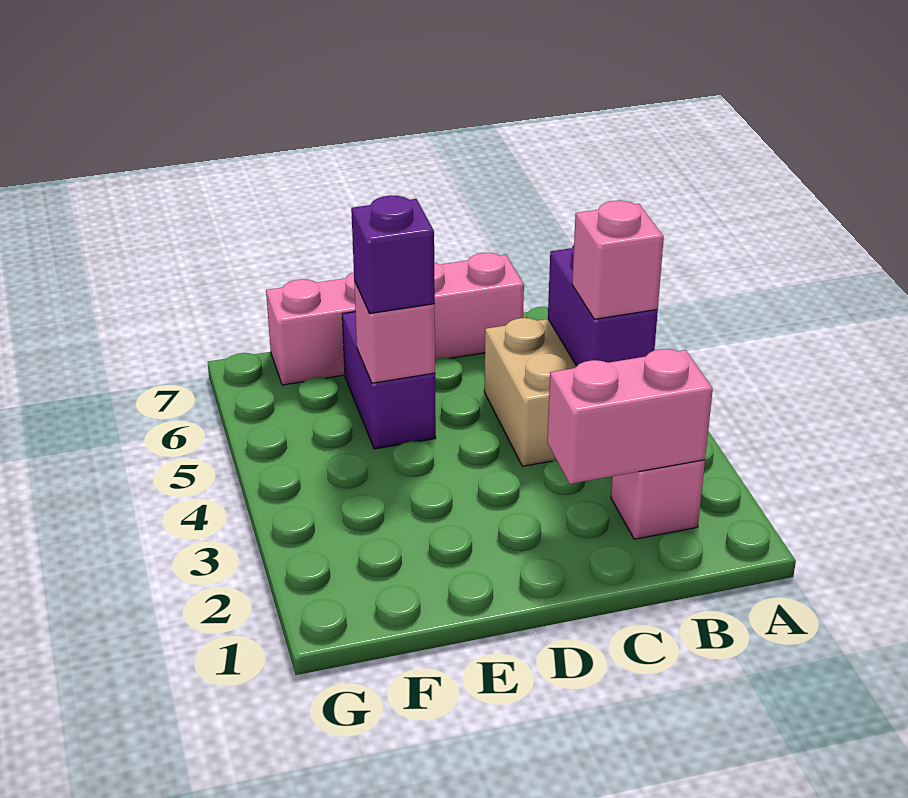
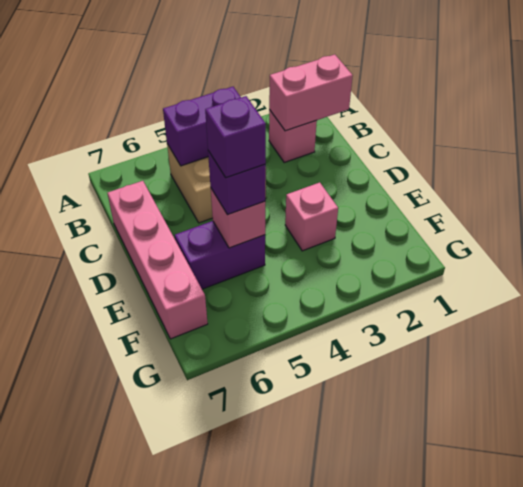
pink brick B2:C2 level 2 -> pink brick B1:B2 level 2
pink brick B4 level 3 -> pink brick E3 level 1
none -> purple brick E5 level 4

